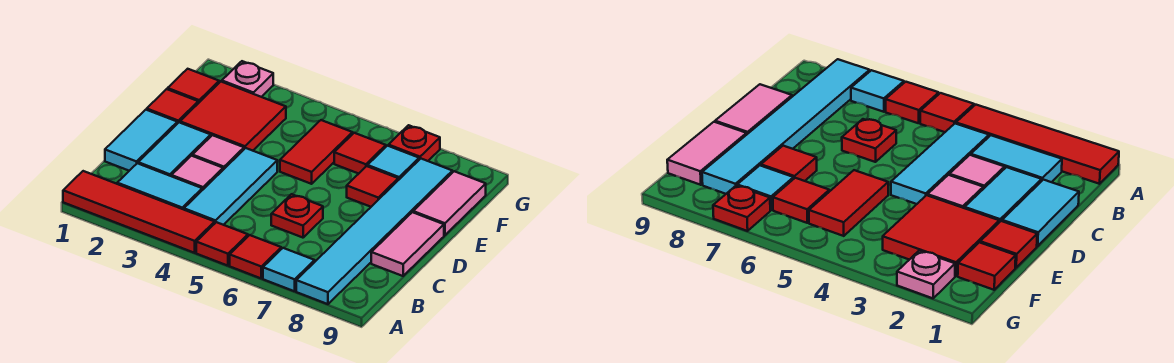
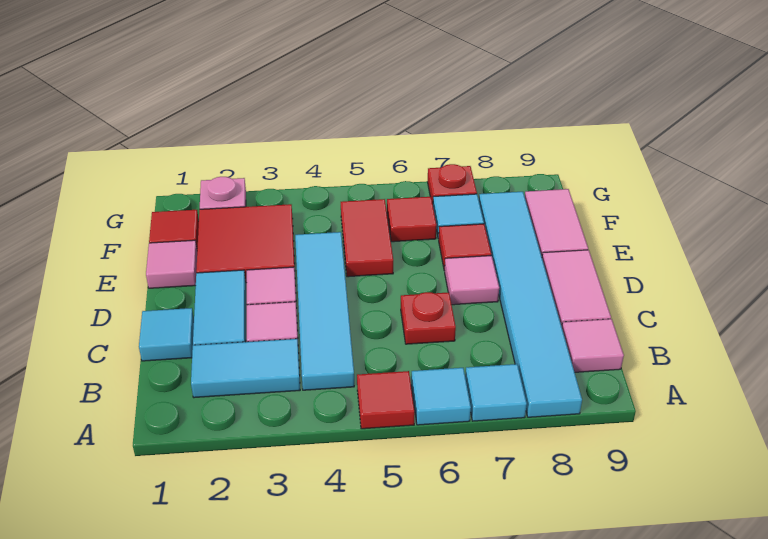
red tile A1:A4 level 1 -> none
red tile A6 level 1 -> cyan tile A6 level 1
cyan tile B4:D4 level 1 -> cyan tile B4:E4 level 1
none -> pink tile B9 level 1
cyan tile C1:D1 level 1 -> cyan tile C1 level 1
none -> pink tile D7 level 1
red tile E1 level 1 -> pink tile E1 level 1

